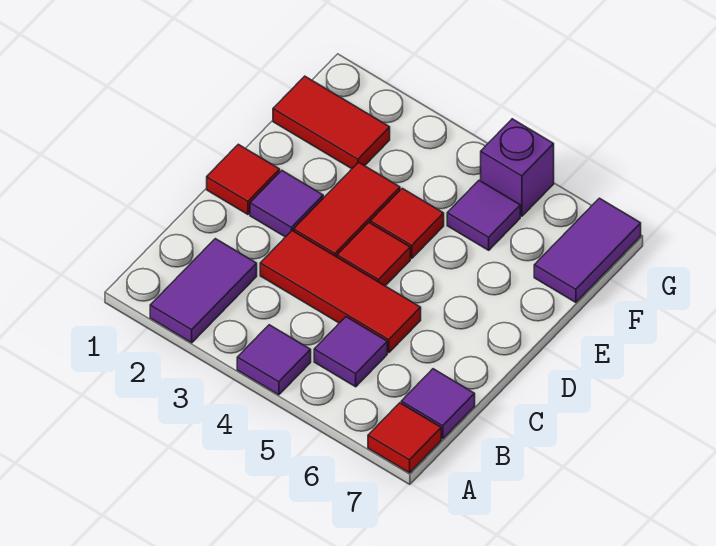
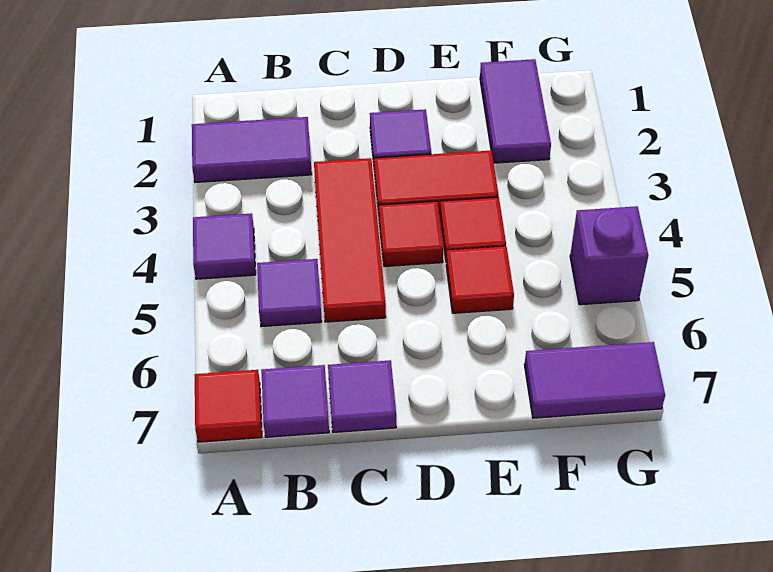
red tile D1 level 1 -> red tile E5 level 1
red tile F1:F2 level 1 -> purple tile F1:F2 level 1
purple tile F5 level 1 -> purple tile C7 level 1

